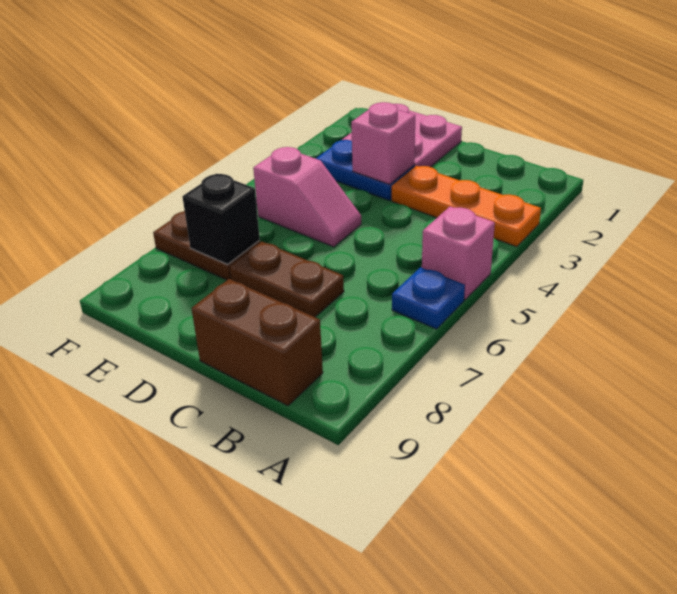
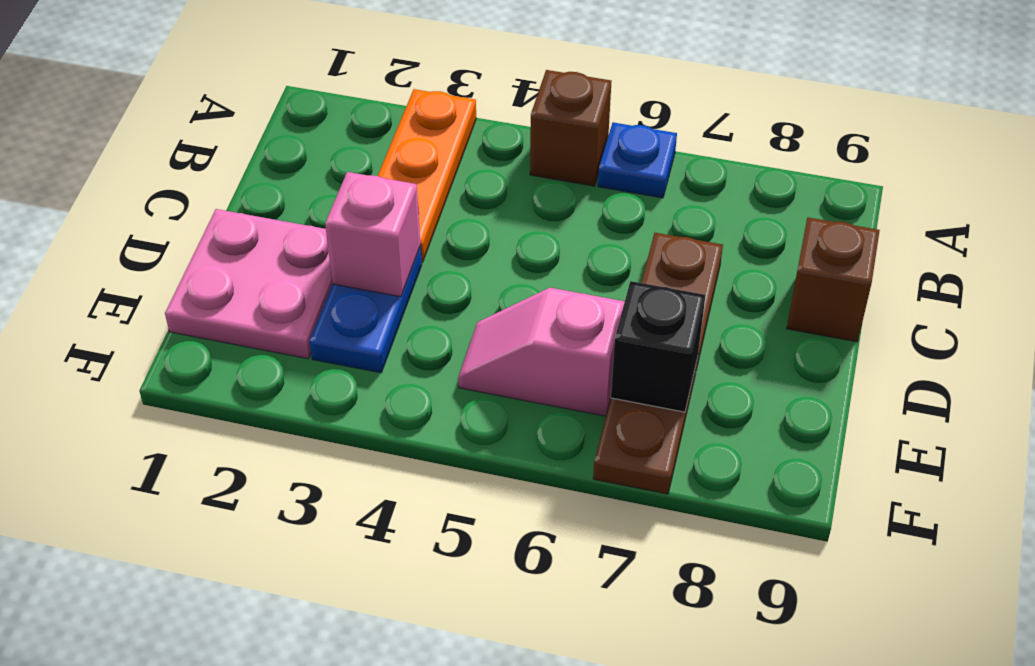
pink brick A5 level 1 -> brown brick A5 level 1
brown brick B9:C9 level 1 -> brown brick C9 level 1
pink slope D5:E5 level 1 top E -> pink slope E5:E6 level 1 top 6

